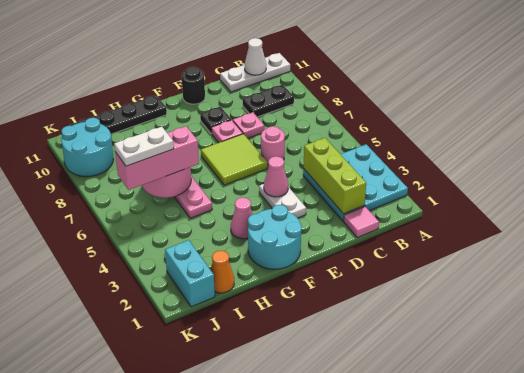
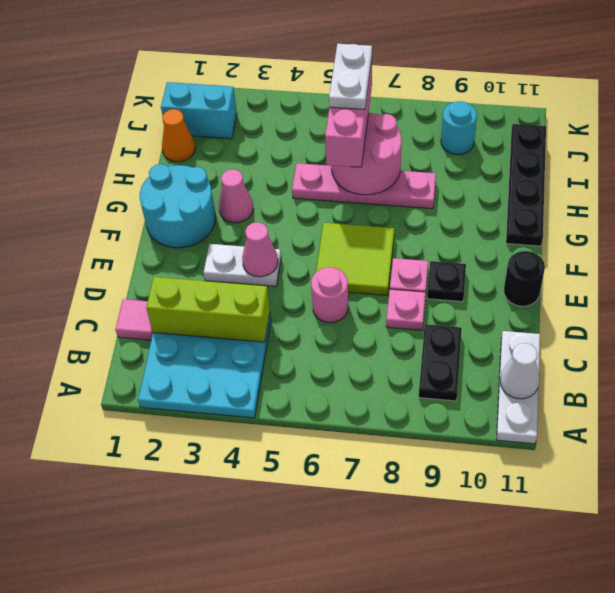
cyan round brick J9:K10 level 1 -> cyan round brick J9 level 1

